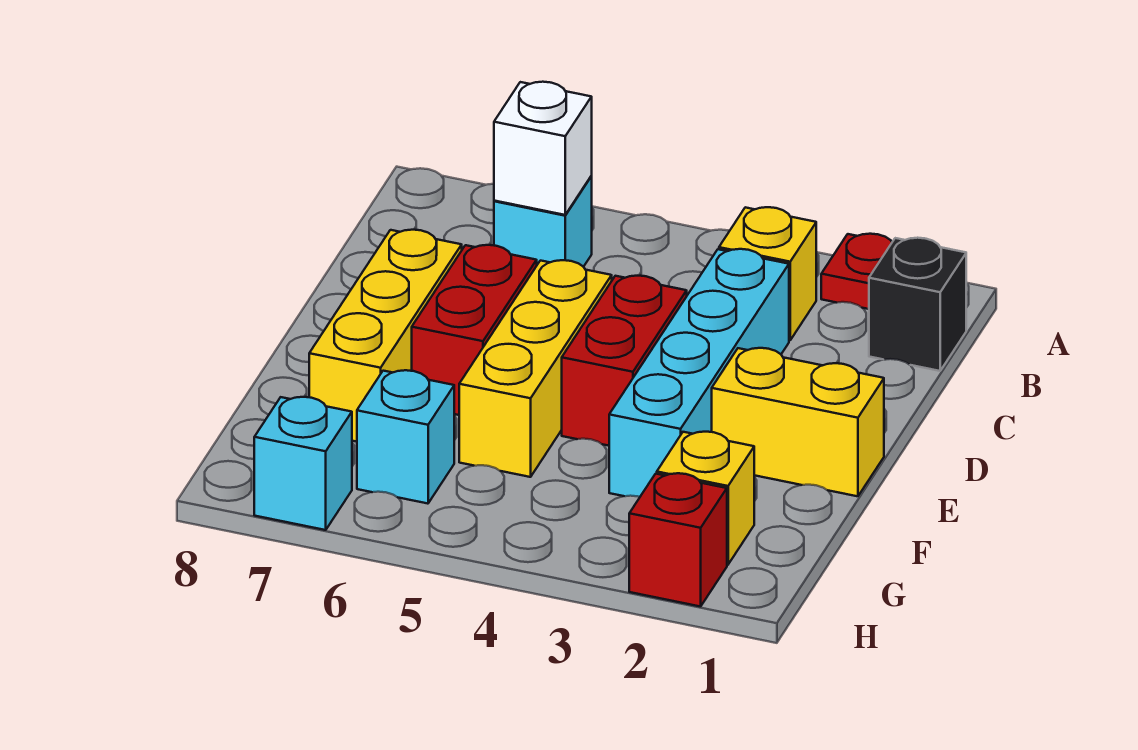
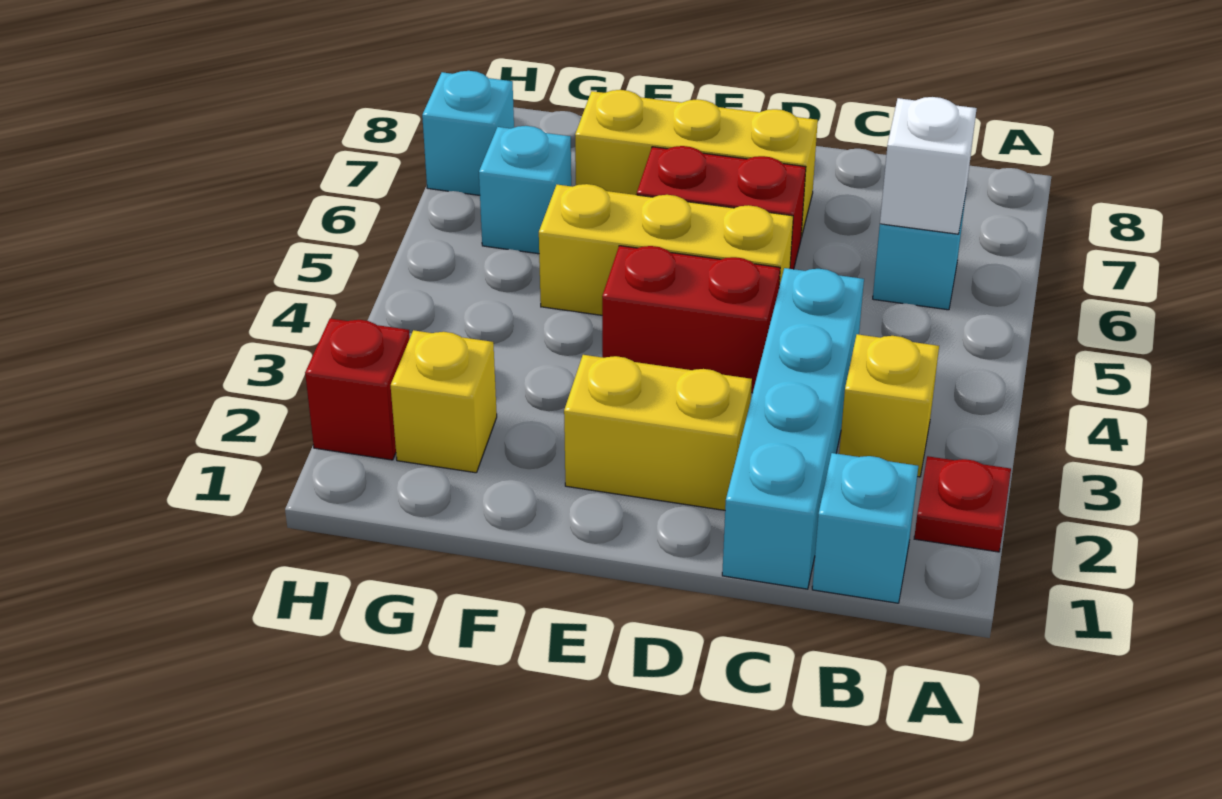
black brick B1 level 1 -> cyan brick B1 level 1
cyan brick C3:F3 level 1 -> cyan brick C1:C4 level 1
yellow brick E1:E2 level 1 -> yellow brick D2:E2 level 1

